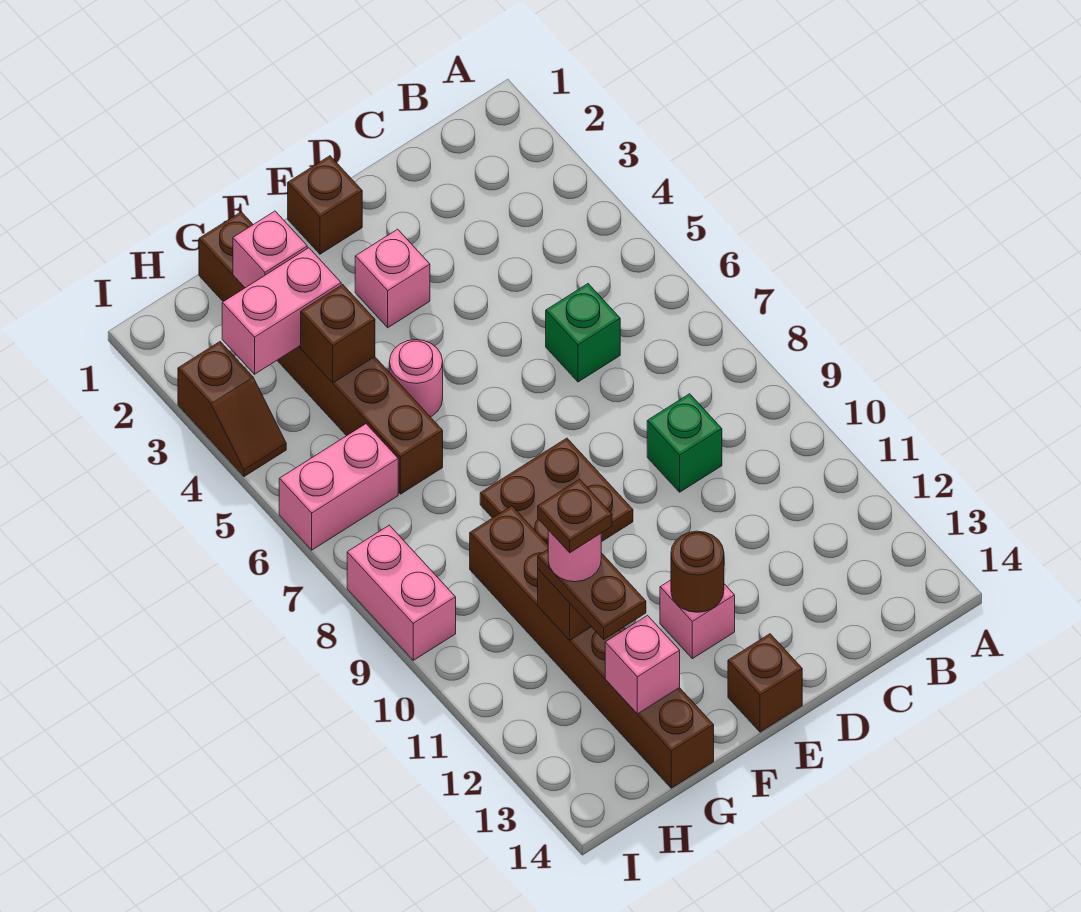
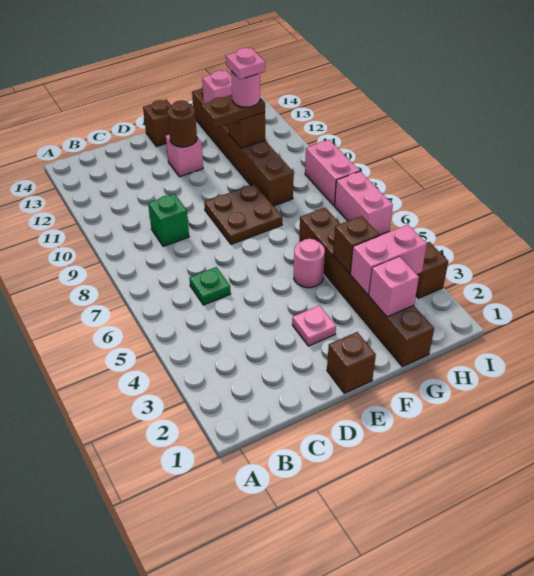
green brick C6 level 1 -> green plate C6 level 1
pink brick E3 level 1 -> pink plate E3 level 1
brown plate G11:G12 level 3 -> brown plate F11:G11 level 3
brown plate G11 level 5 -> pink plate G11 level 5
pink brick H6:I6 level 1 -> pink brick I6:I7 level 1

